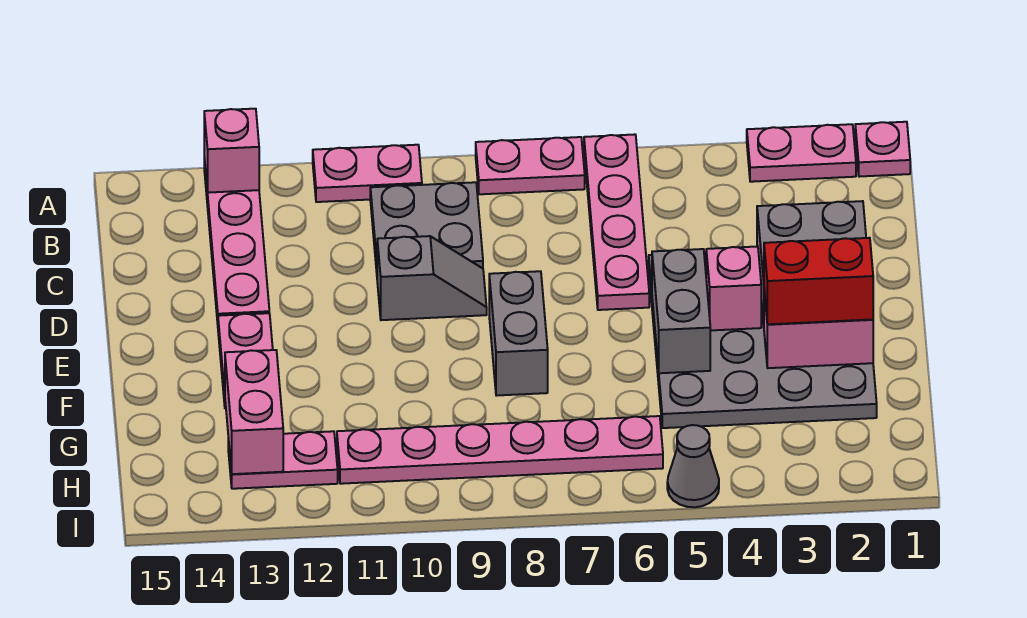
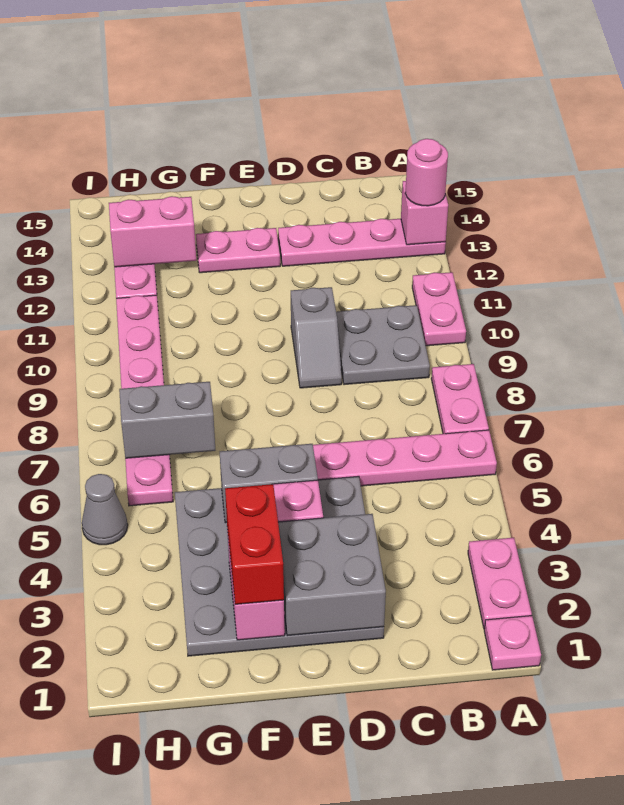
none -> pink round brick A13 level 3
grey brick E8:F8 level 1 -> grey brick G7:H7 level 2

